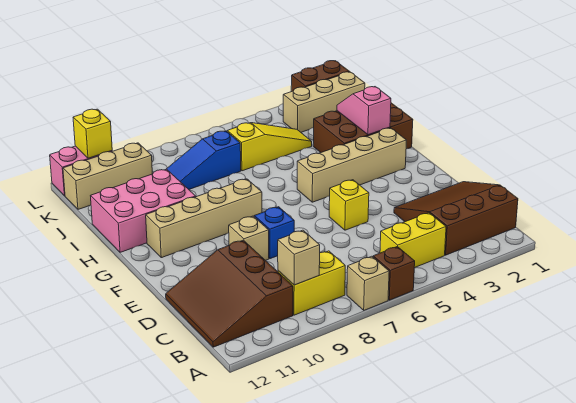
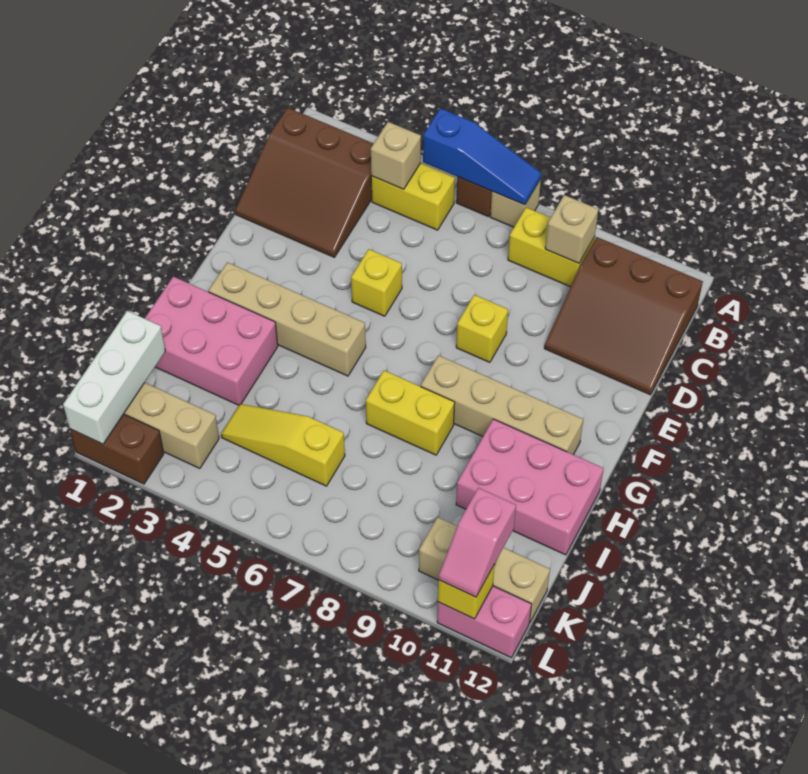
brown slope B10:D12 level 1 top 10 -> brown slope B10:D12 level 1 top B
blue brick E8 level 1 -> yellow brick E8 level 1
tan brick E9 level 1 -> tan brick B4 level 2
brown brick H1:I3 level 1 -> pink brick H1:I3 level 1
pink slope H2:I2 level 2 top H -> pink slope K11:L11 level 3 top K
none -> yellow brick H7:H8 level 1
none -> white brick J1:L1 level 2
blue slope J7:J9 level 1 top 7 -> blue slope A5:A7 level 2 top 5

